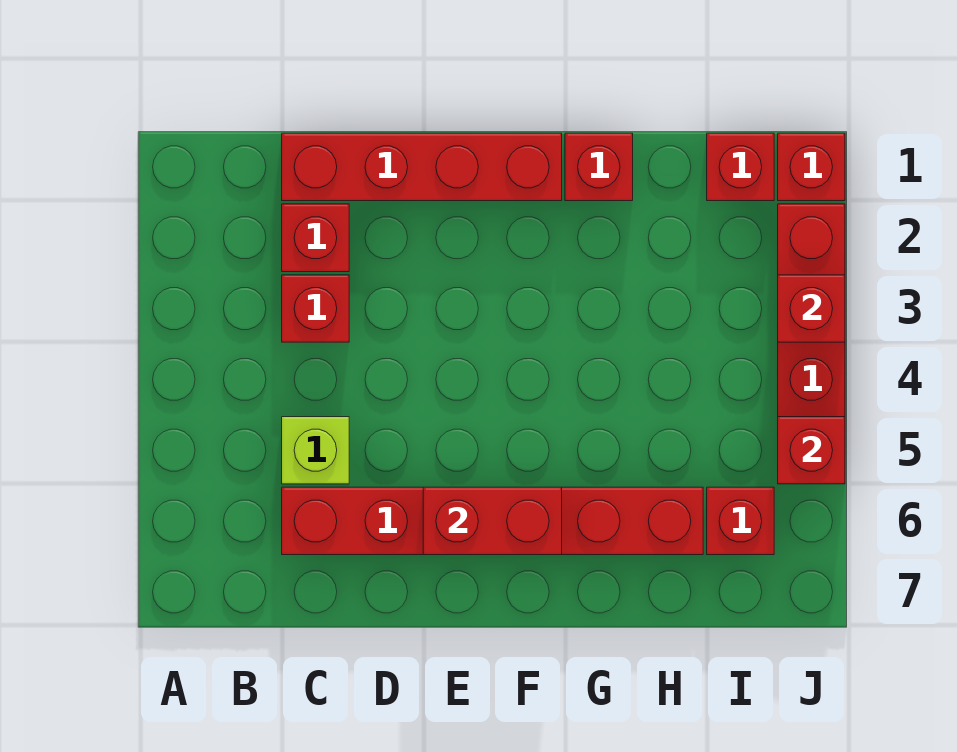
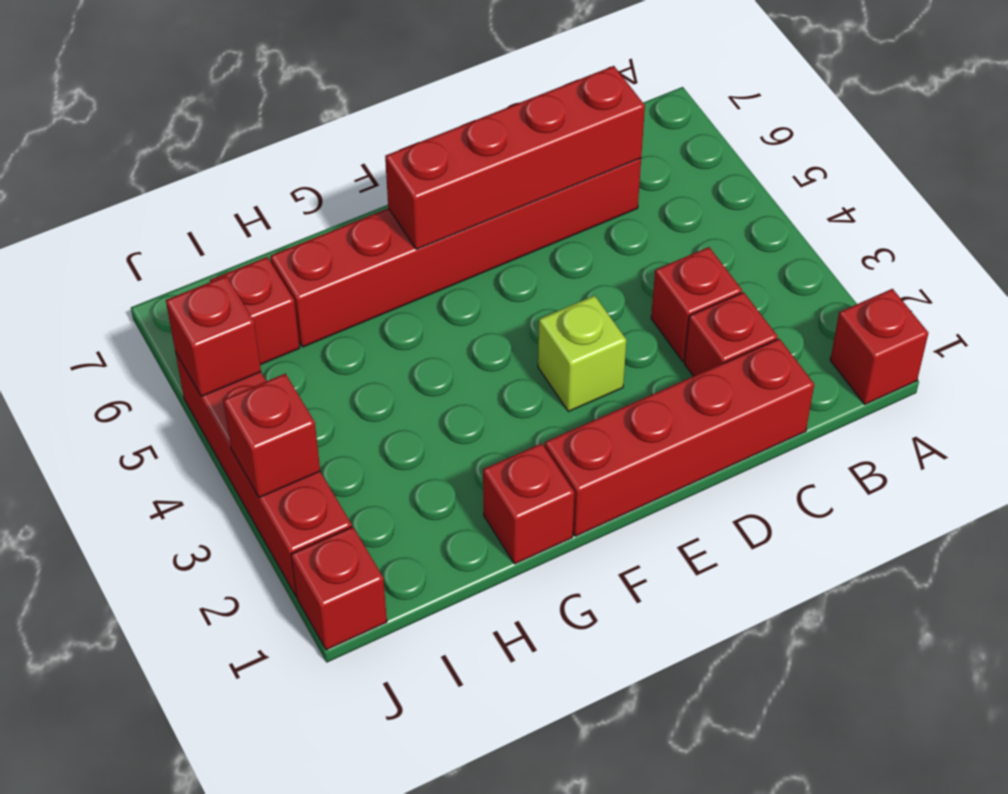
lime brick C5 level 1 -> lime brick E3 level 1
red brick E6:F6 level 2 -> red brick C6:F6 level 2
red brick I1 level 1 -> red brick A1 level 1

